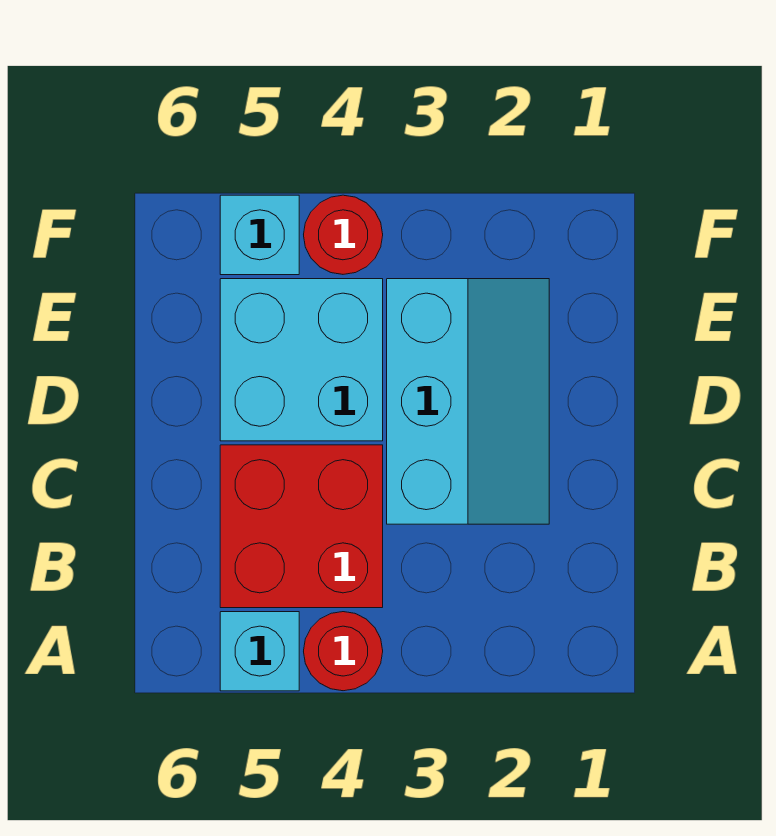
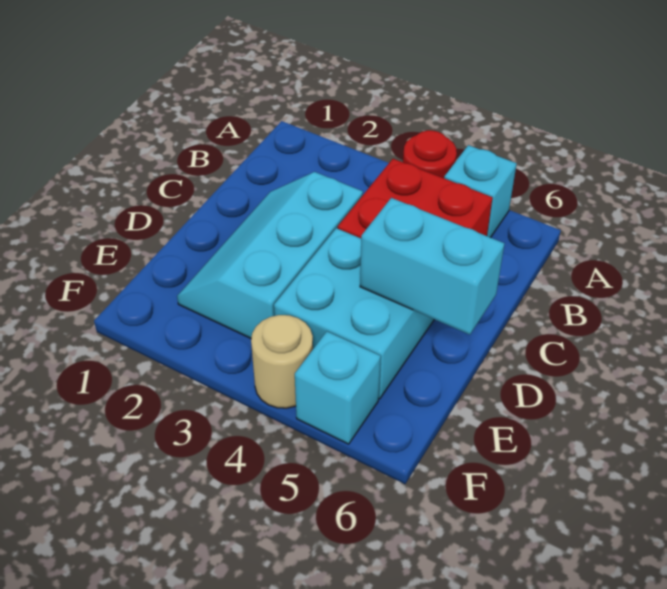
none -> cyan brick D5:D6 level 2
red round brick F4 level 1 -> tan round brick F4 level 1

